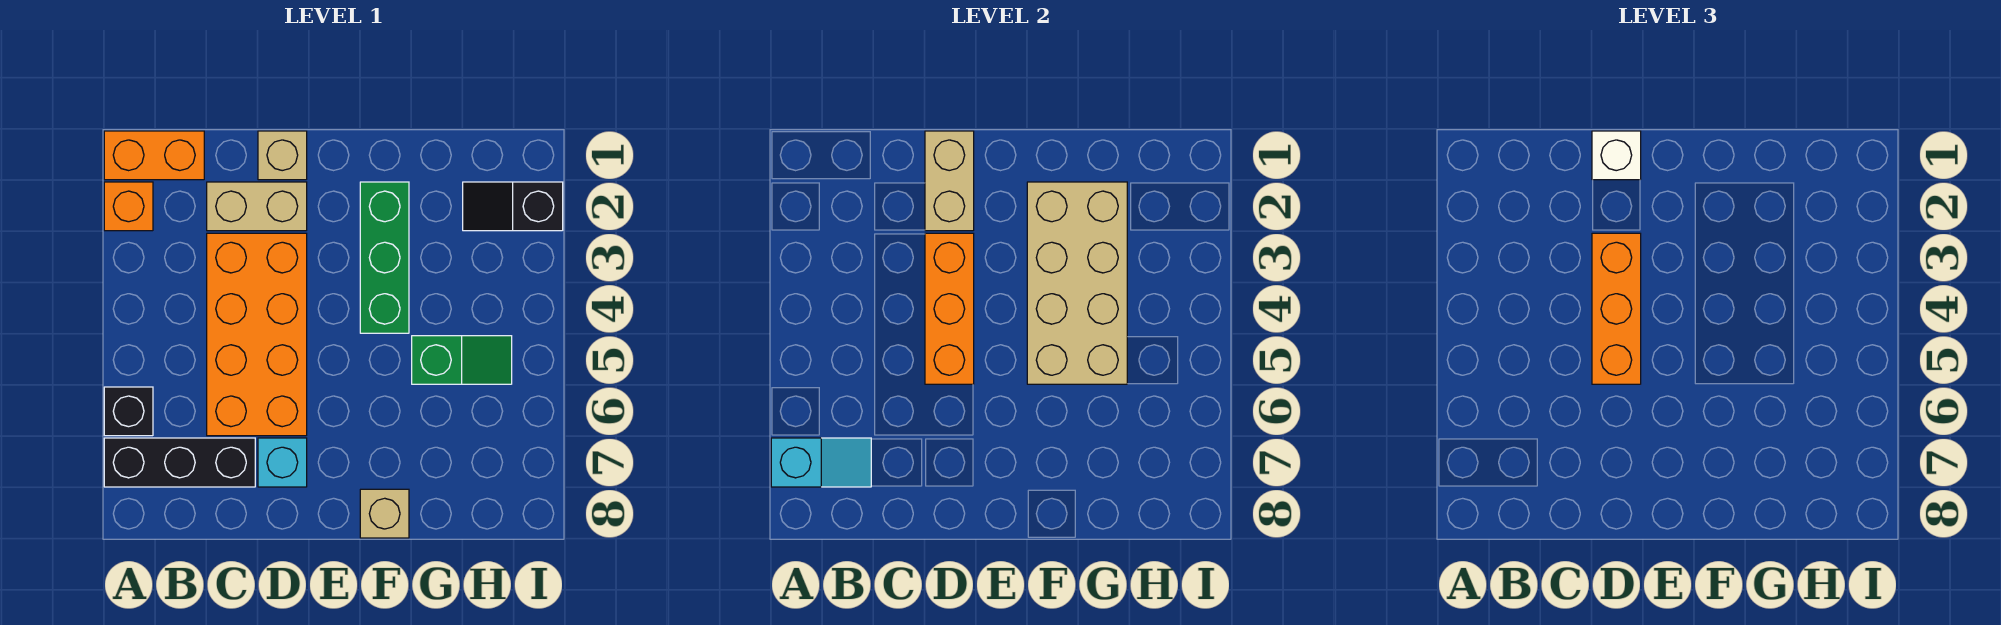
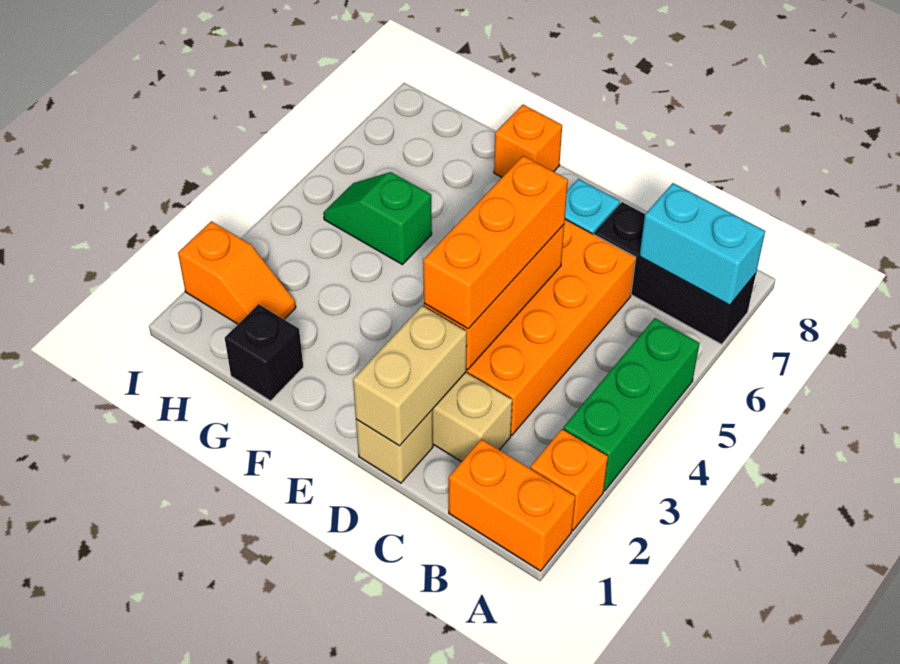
black brick A6 level 1 -> black brick G1 level 1
cyan slope A7:B7 level 2 top A -> cyan brick A7:B7 level 2
white brick D1 level 3 -> none
green brick F2:F4 level 1 -> green brick A3:A5 level 1
tan brick F2:G5 level 2 -> none
tan brick F8 level 1 -> orange brick F8 level 1
black slope H2:I2 level 1 top I -> orange slope H2:I2 level 1 top I

